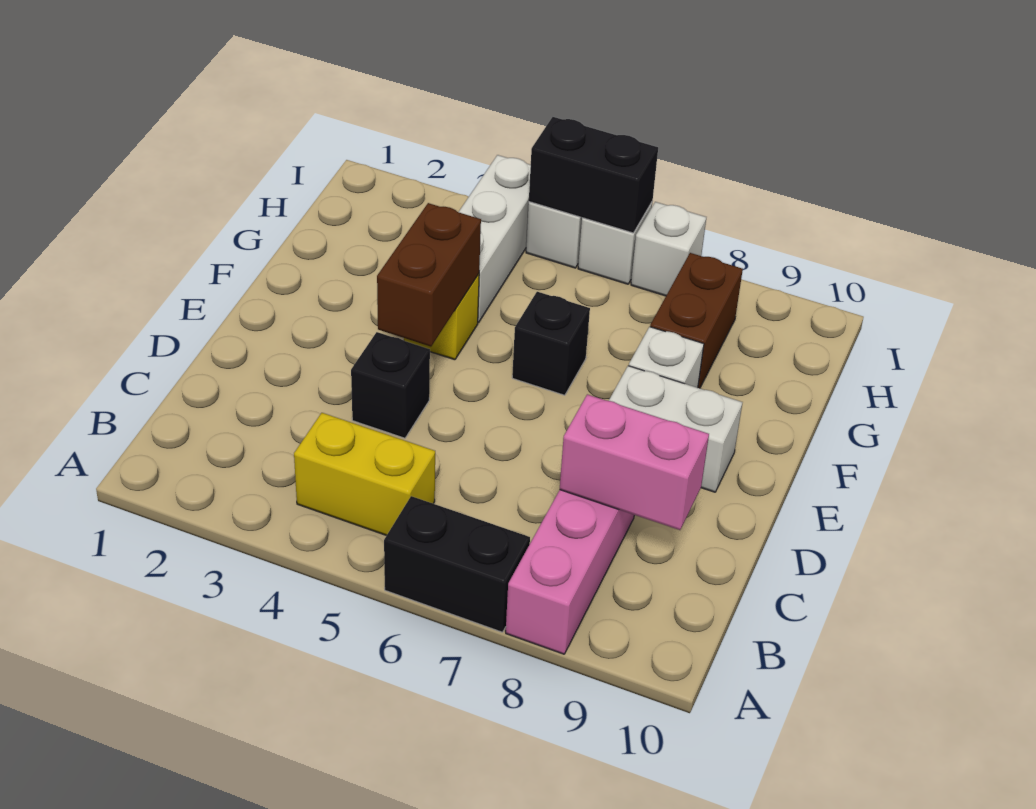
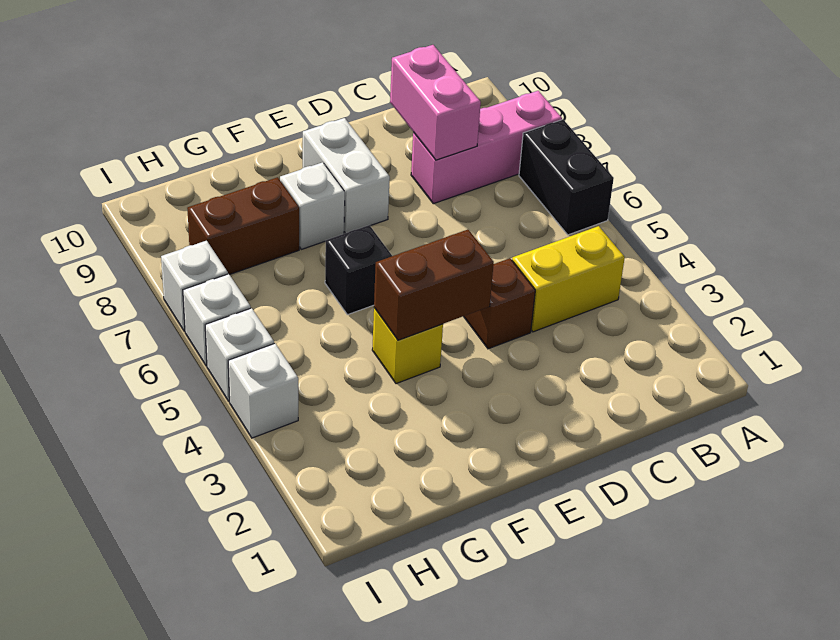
yellow brick B4:B5 level 1 -> yellow brick B4:C4 level 1
black brick D4 level 1 -> brown brick D4 level 1
white brick G4:I4 level 1 -> white brick I4 level 1
black brick I5:I6 level 2 -> none

